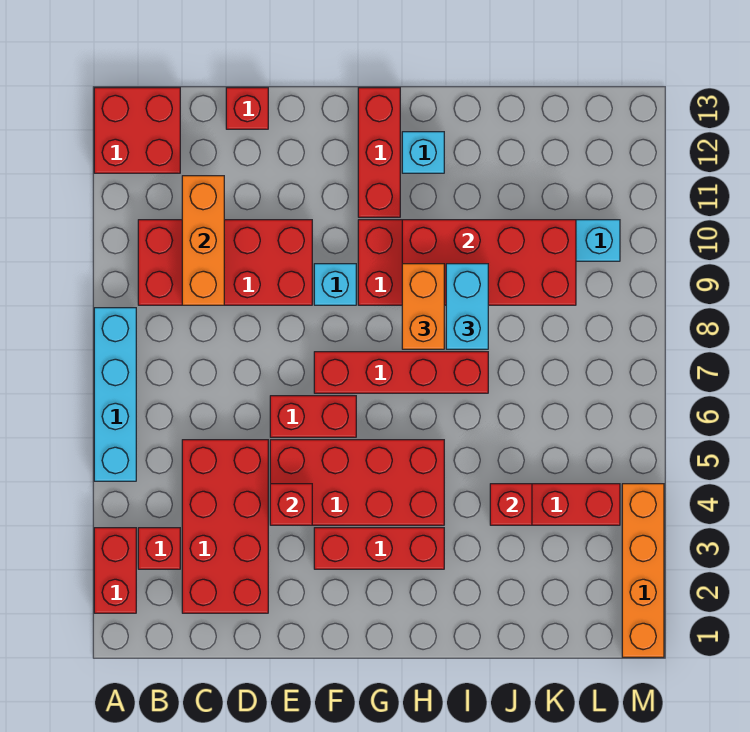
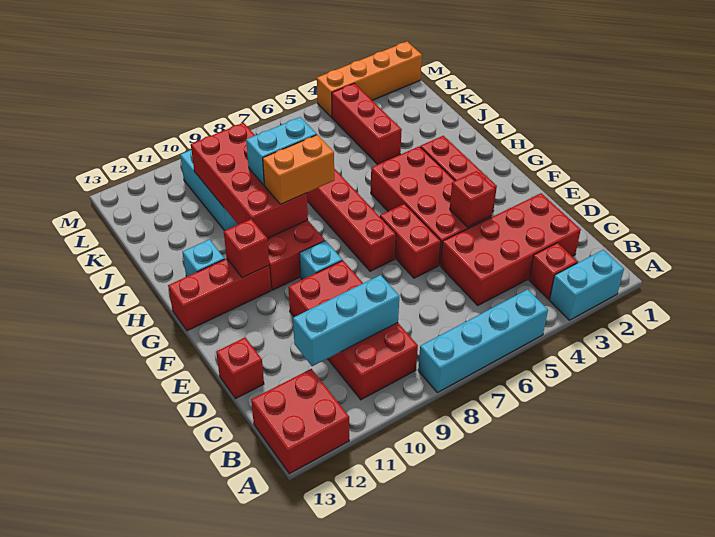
red brick A2:A3 level 1 -> cyan brick A2:A3 level 1
orange brick C9:C11 level 2 -> cyan brick C9:C11 level 2
red brick J4 level 2 -> red brick G11 level 2

